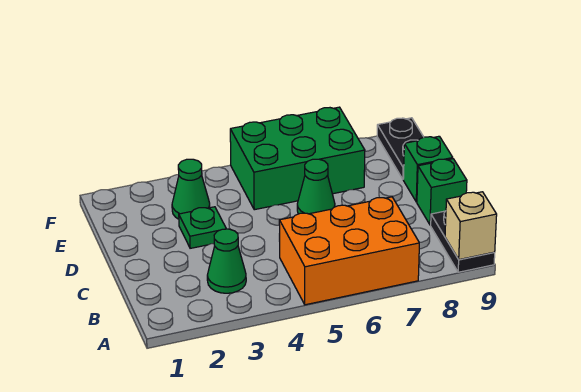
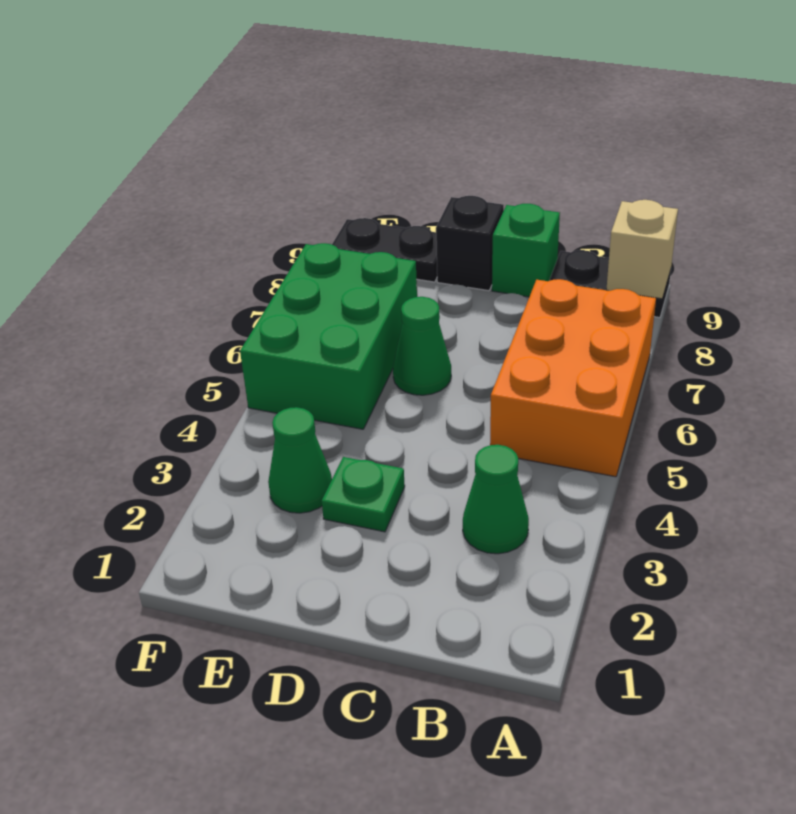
green brick D9 level 1 -> black brick D9 level 1

